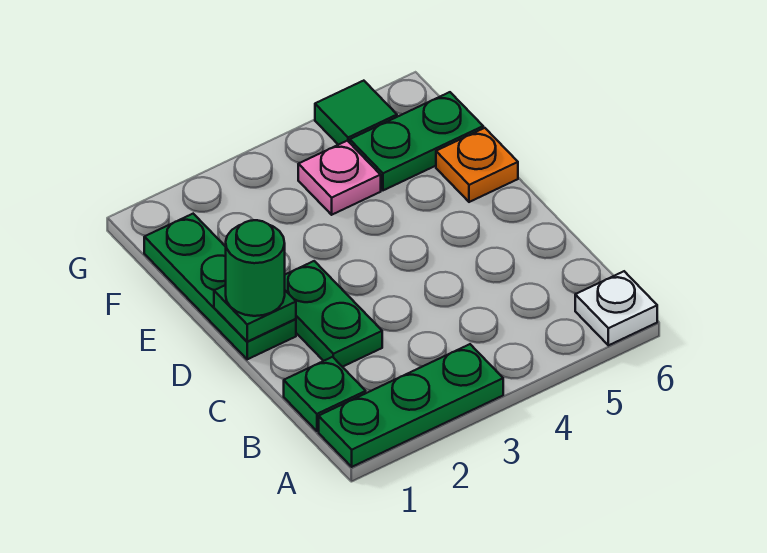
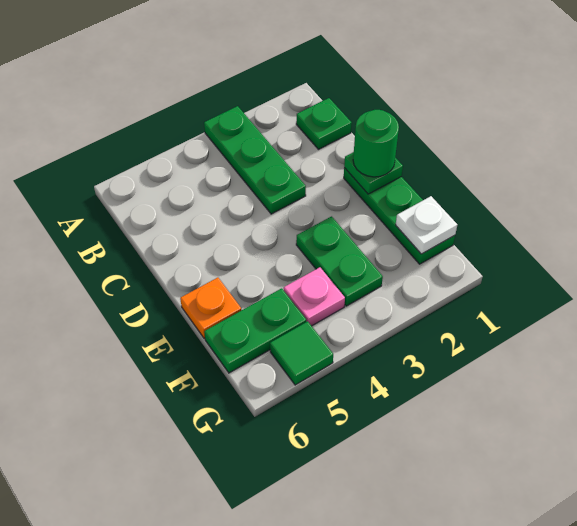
green plate A1:A3 level 1 -> green plate A3:C3 level 1
white plate A6 level 1 -> white plate F1 level 2
green plate C2:D2 level 1 -> green plate E3:F3 level 1

